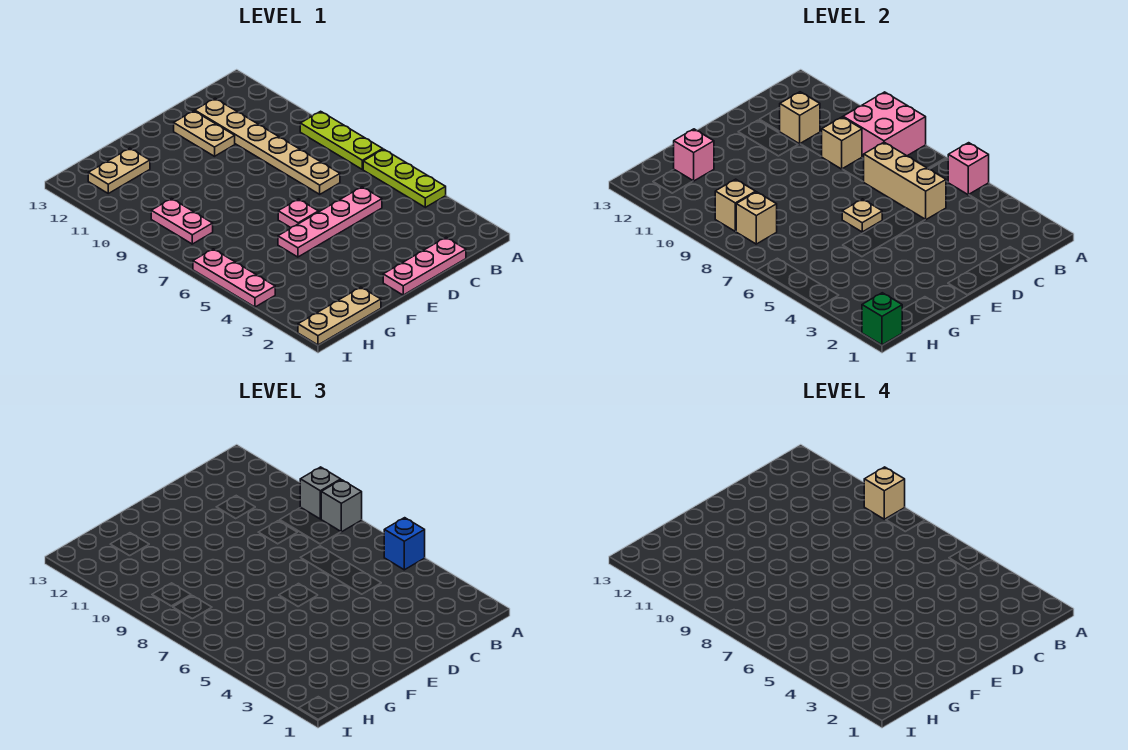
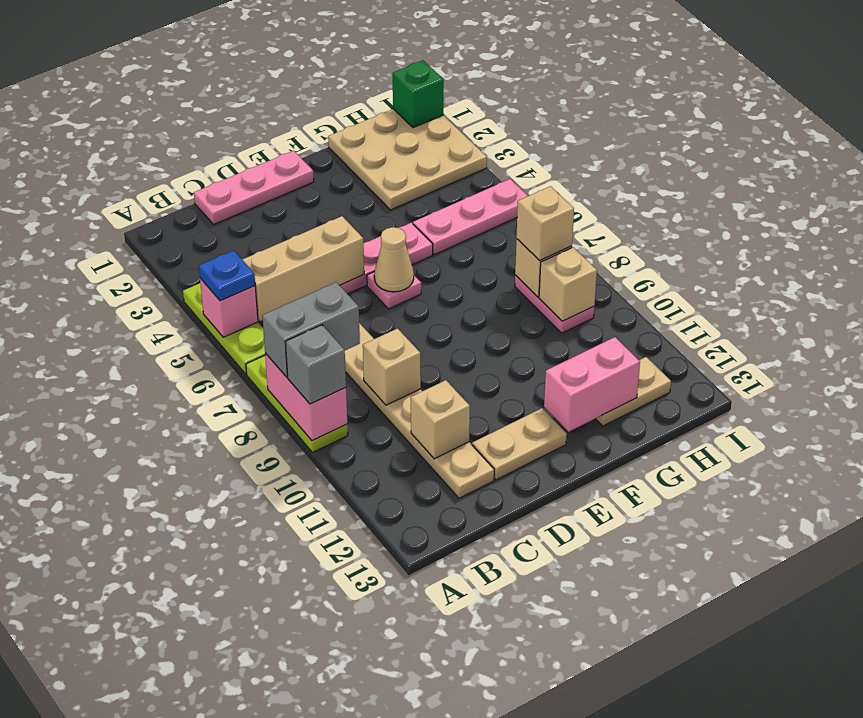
blue brick A5 level 3 -> blue plate A5 level 3
pink brick A8:B9 level 2 -> pink brick A8:A9 level 2
grey brick A8 level 3 -> grey brick A8:B8 level 3
tan brick A9 level 4 -> tan brick H8 level 3
tan brick C5:C7 level 2 -> tan brick B5:D5 level 2
tan plate D11:D12 level 1 -> tan plate D12:E12 level 1
tan plate E6 level 2 -> tan cone E6 level 2
tan plate G1:I1 level 1 -> tan plate G1:I3 level 1
pink brick G12 level 2 -> pink brick F12:G12 level 2
pink plate I4:I6 level 1 -> pink plate G5:I5 level 1

